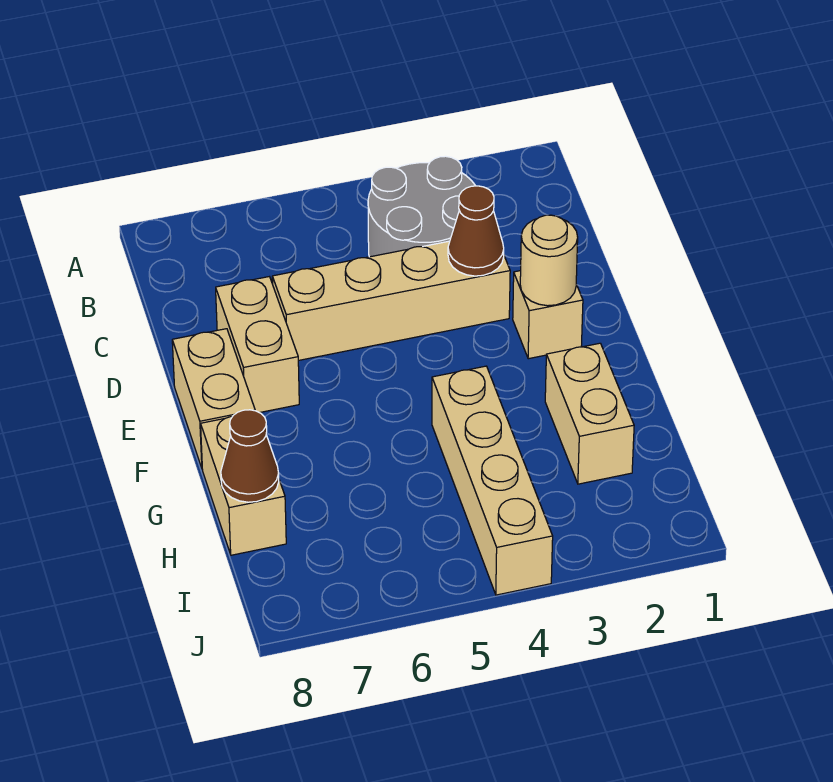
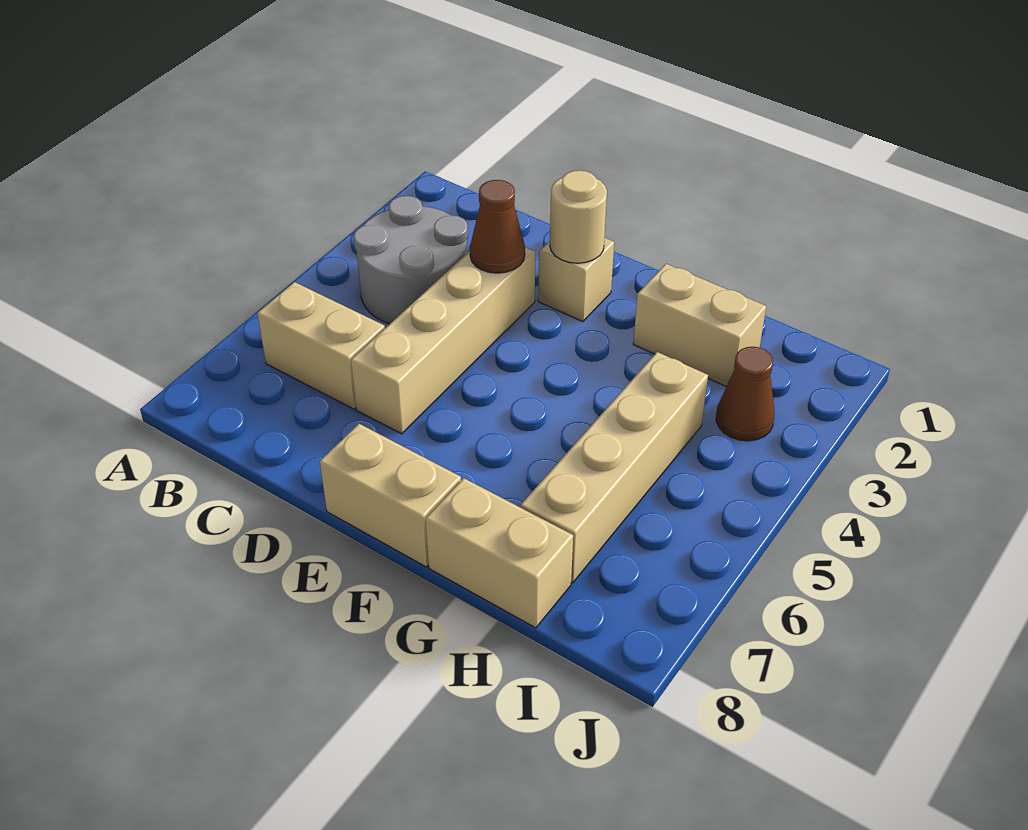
tan brick D7:E7 level 1 -> tan brick B6:C6 level 1
tan brick G4:J4 level 1 -> tan brick H4:H7 level 1
brown cone H8 level 2 -> brown cone I3 level 1

